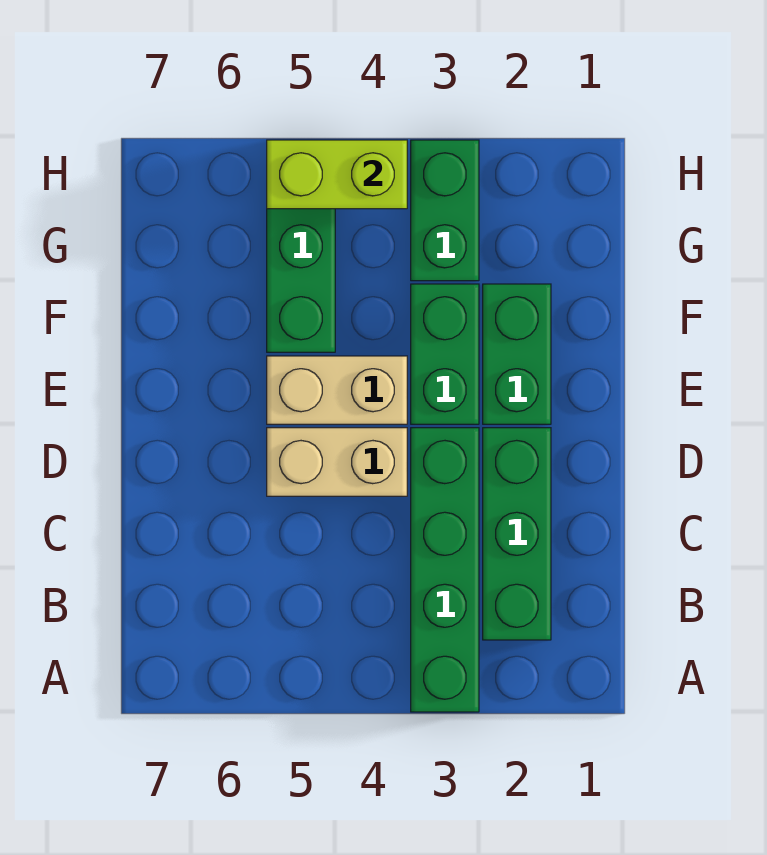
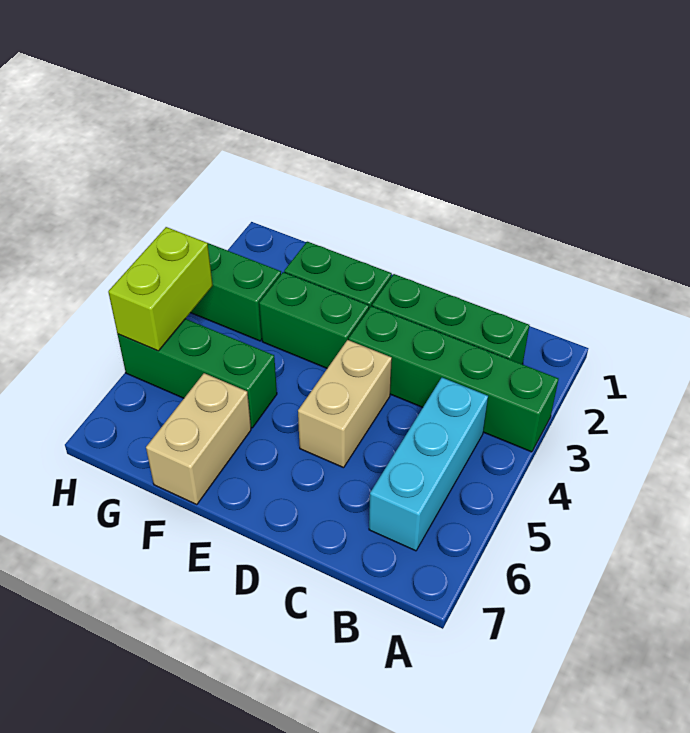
none -> cyan brick B4:B6 level 1
tan brick E4:E5 level 1 -> tan brick F6:F7 level 1

